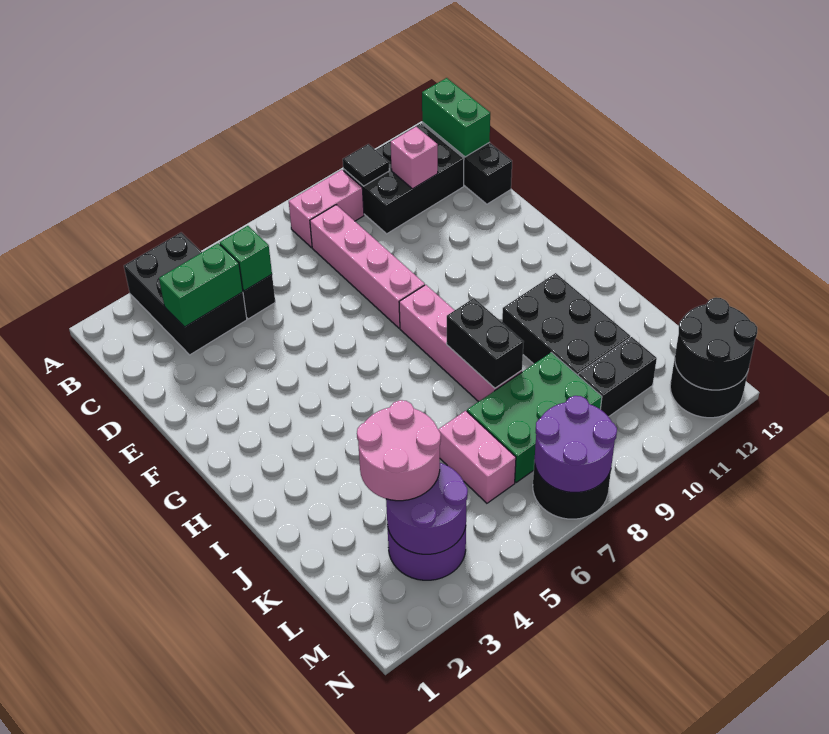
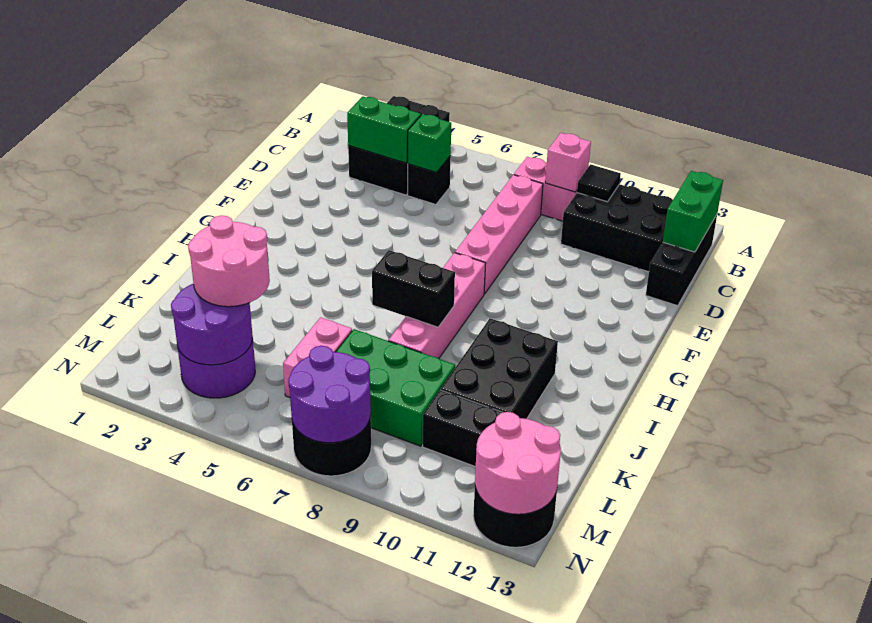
pink brick C11 level 2 -> pink brick B9 level 2
black brick I8:J8 level 2 -> black brick I7:I8 level 2
black round brick M12:N13 level 2 -> pink round brick M12:N13 level 2

